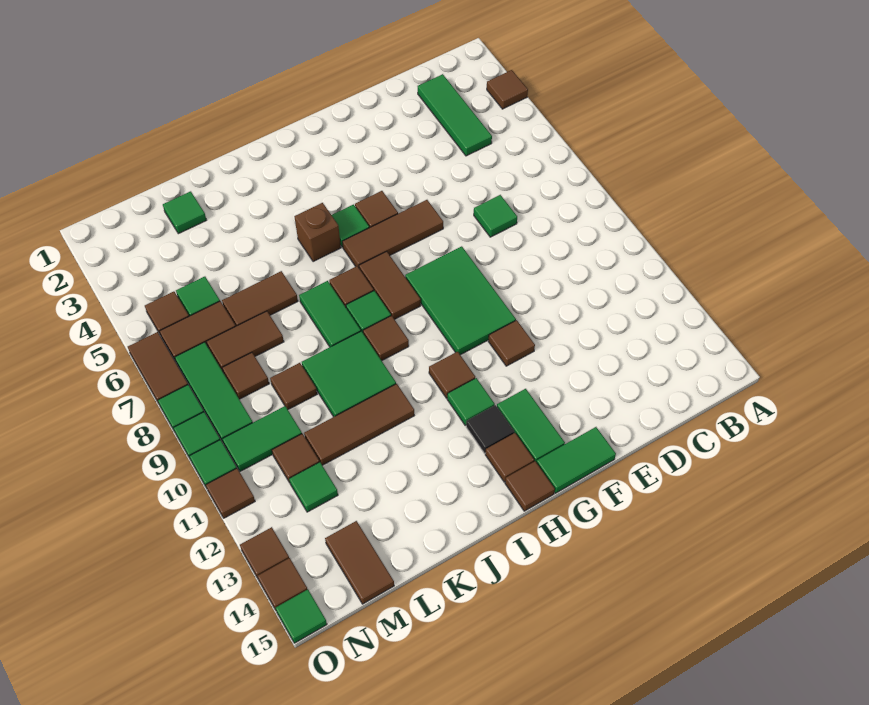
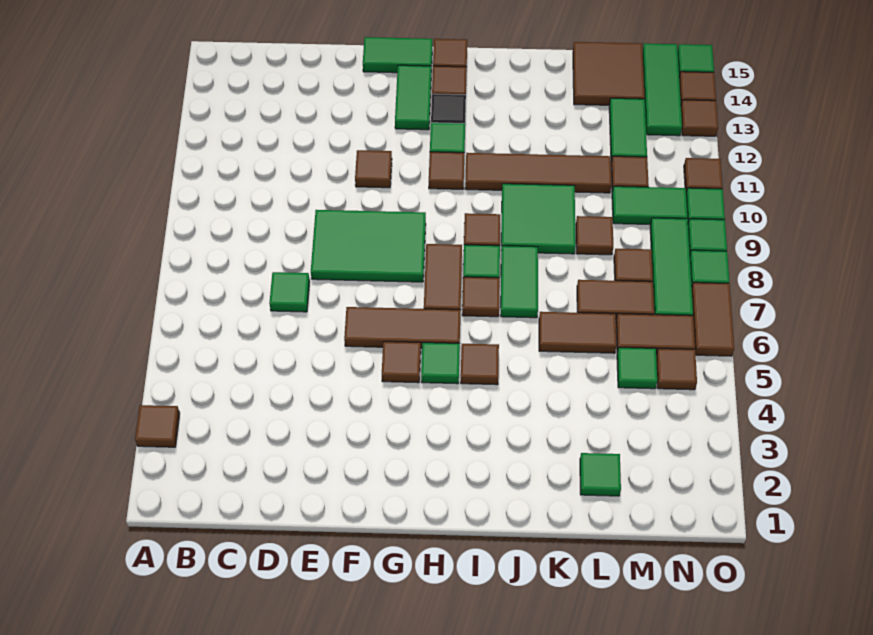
green tile C2:C4 level 1 -> green tile N13:N15 level 1
green tile F8:G10 level 1 -> green tile E8:G9 level 1
brown brick I5 level 1 -> brown tile I5 level 1
brown tile J11:L11 level 1 -> brown tile I11:L11 level 1
green tile M12 level 1 -> green tile M12:M13 level 1
brown tile M14:M15 level 1 -> brown tile L14:M15 level 1

